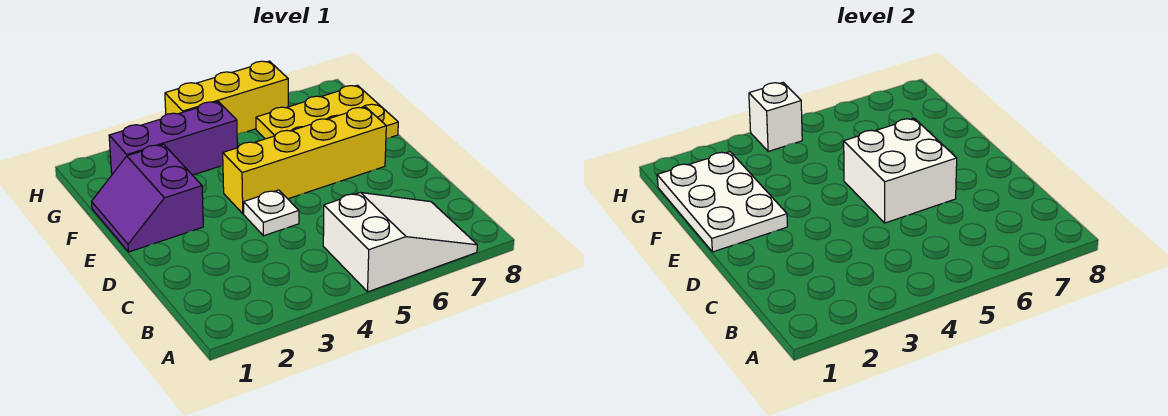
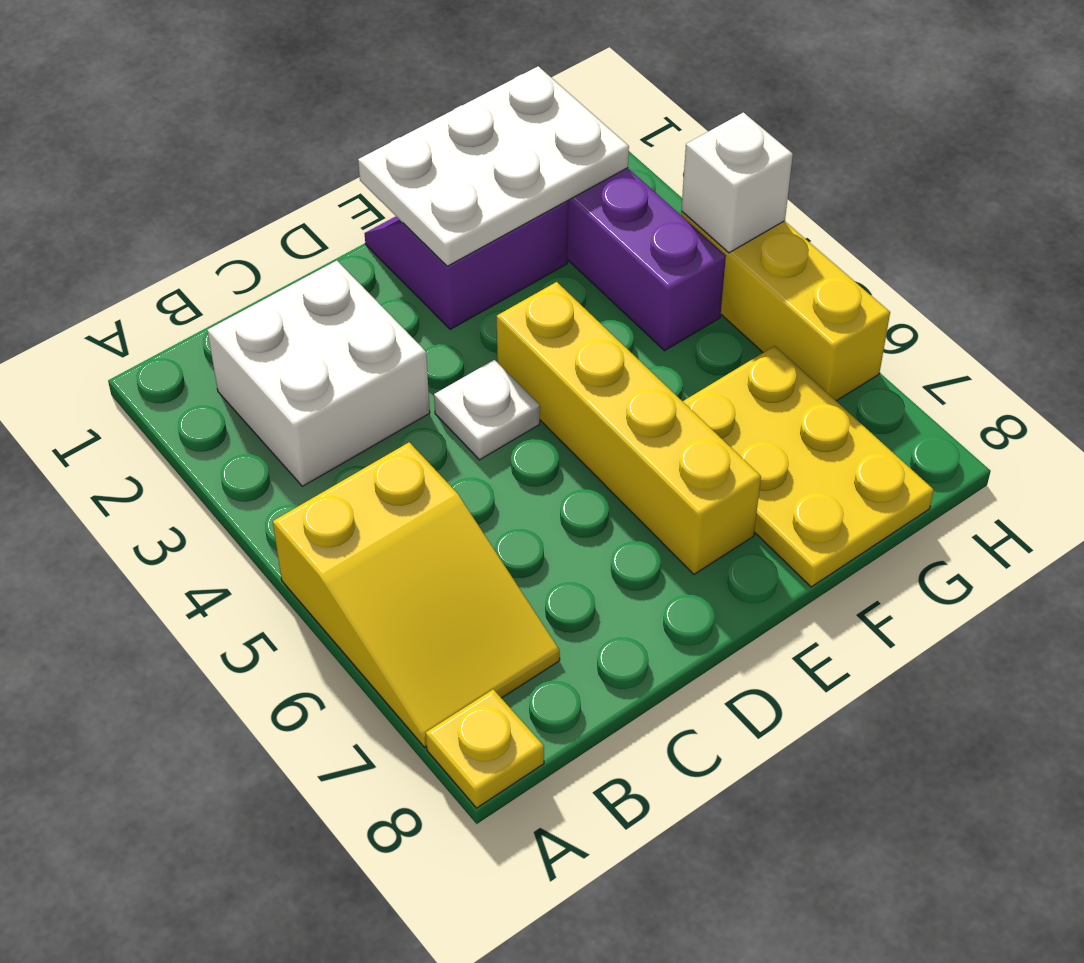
white slope A5:B7 level 1 top 5 -> yellow slope A5:B7 level 1 top 5
none -> yellow plate A8 level 1
white brick D5:E6 level 2 -> white brick B2:C3 level 1

